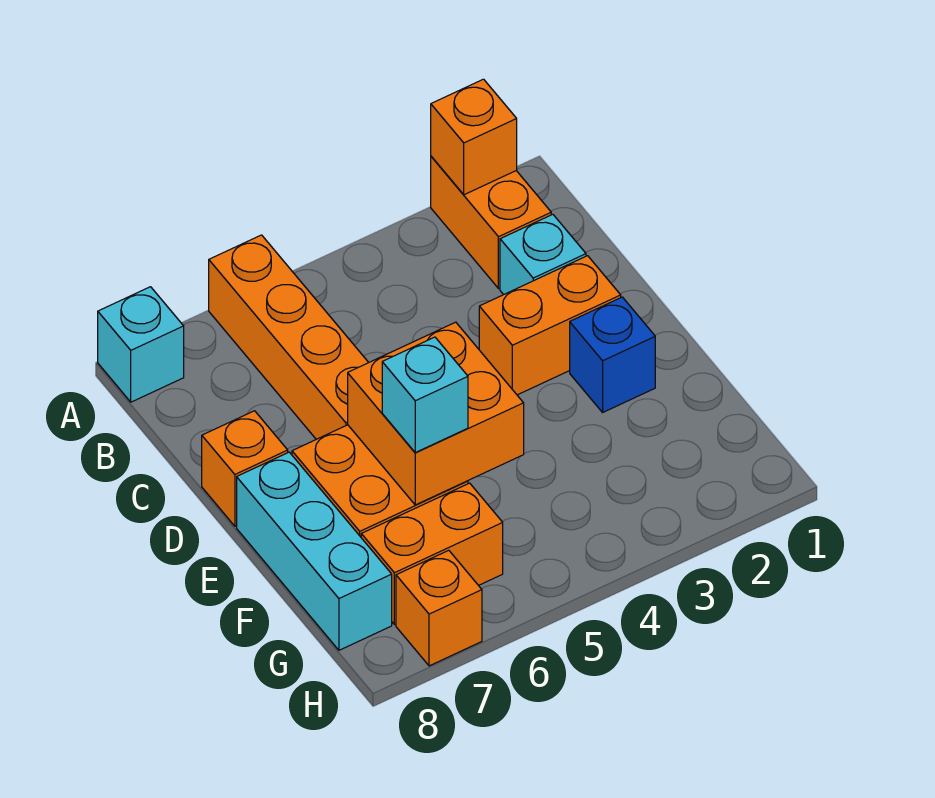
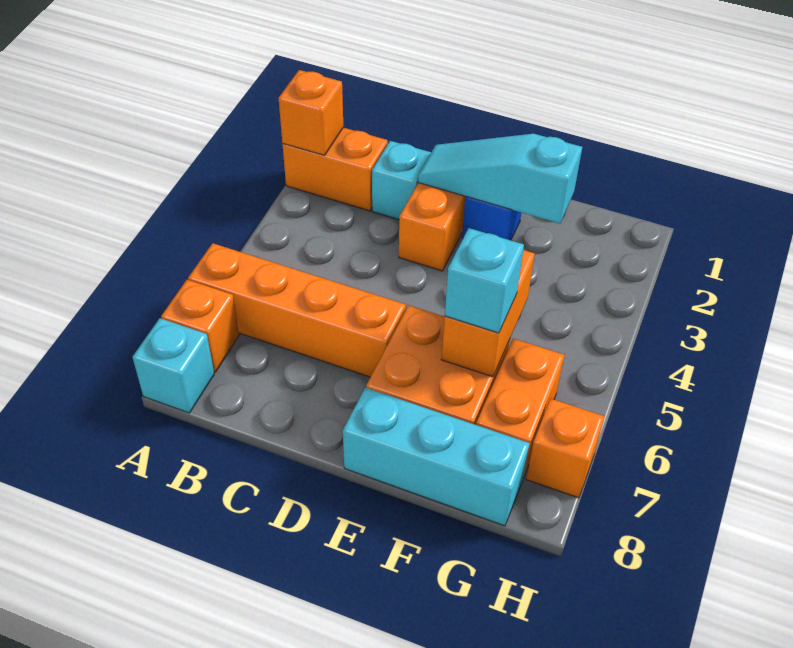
none -> cyan slope D2:F2 level 2 top F
orange brick D8 level 1 -> orange brick A7 level 1
orange brick E5:F6 level 2 -> orange brick F5:F6 level 2

